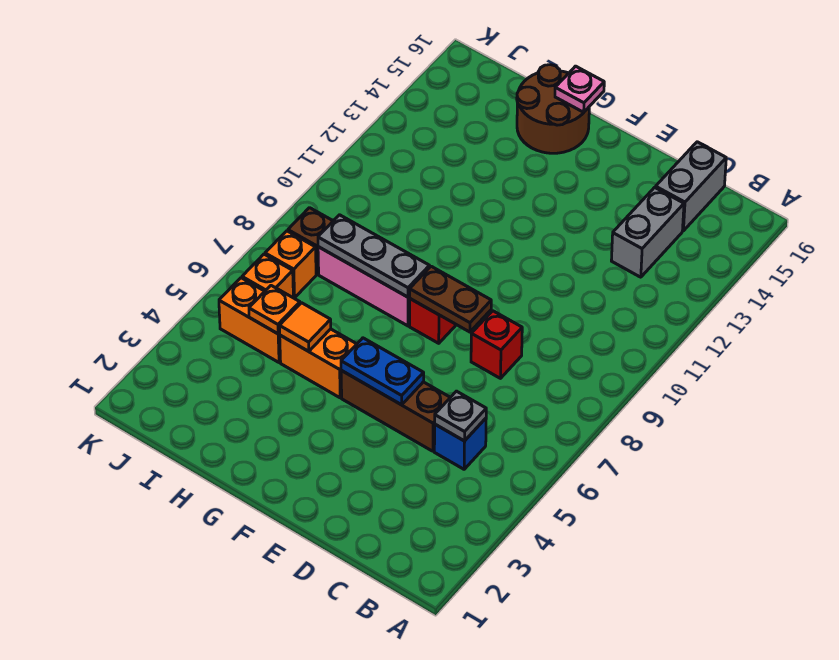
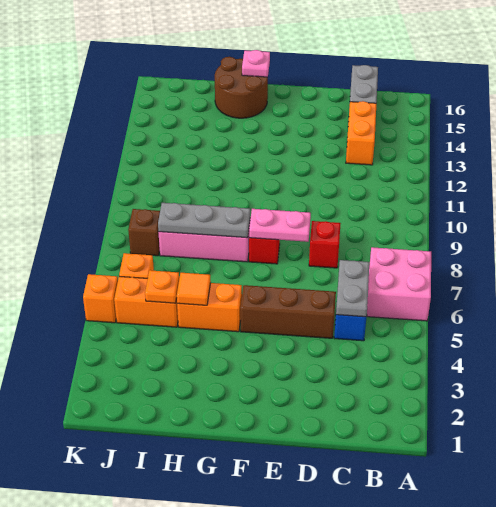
none -> pink brick A6:B7 level 1
grey plate C5 level 2 -> grey plate C5:C6 level 2
grey brick C13:C14 level 1 -> orange brick C13:C14 level 1
blue plate E5:F5 level 2 -> none
brown plate E8:F8 level 2 -> pink plate E8:F8 level 2
orange brick J7 level 1 -> orange brick K5 level 1

